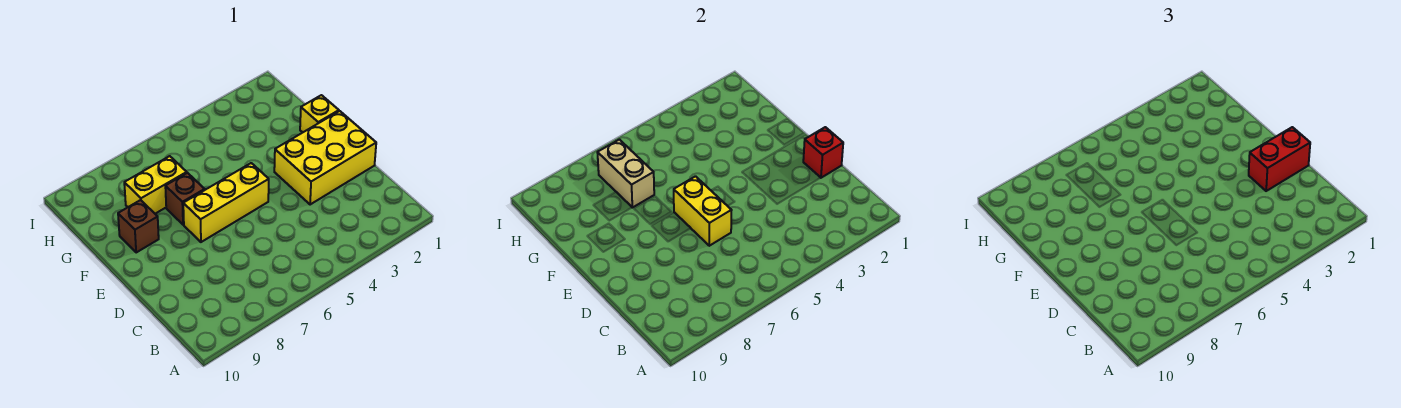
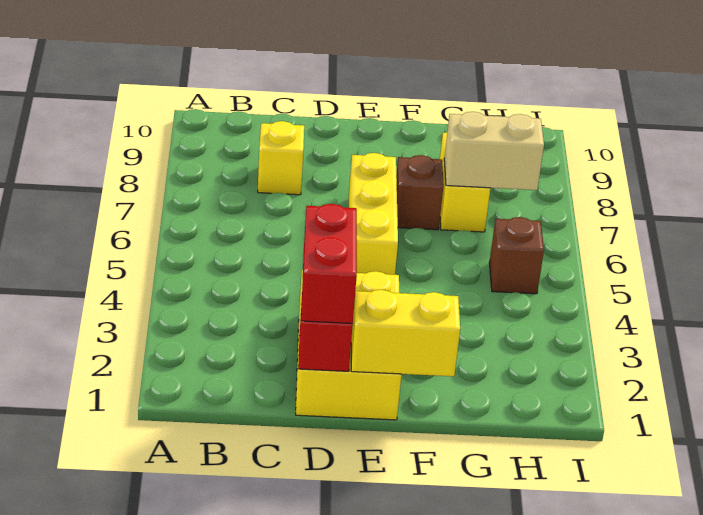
yellow brick D6:E6 level 2 -> yellow brick E1:F1 level 2
yellow brick F1 level 1 -> yellow brick C8 level 1
brown brick F9 level 1 -> brown brick H5 level 1

